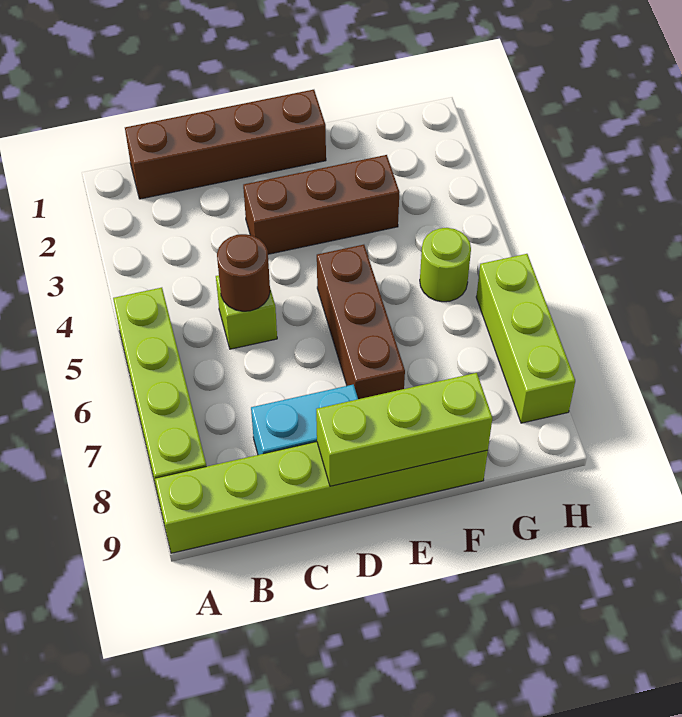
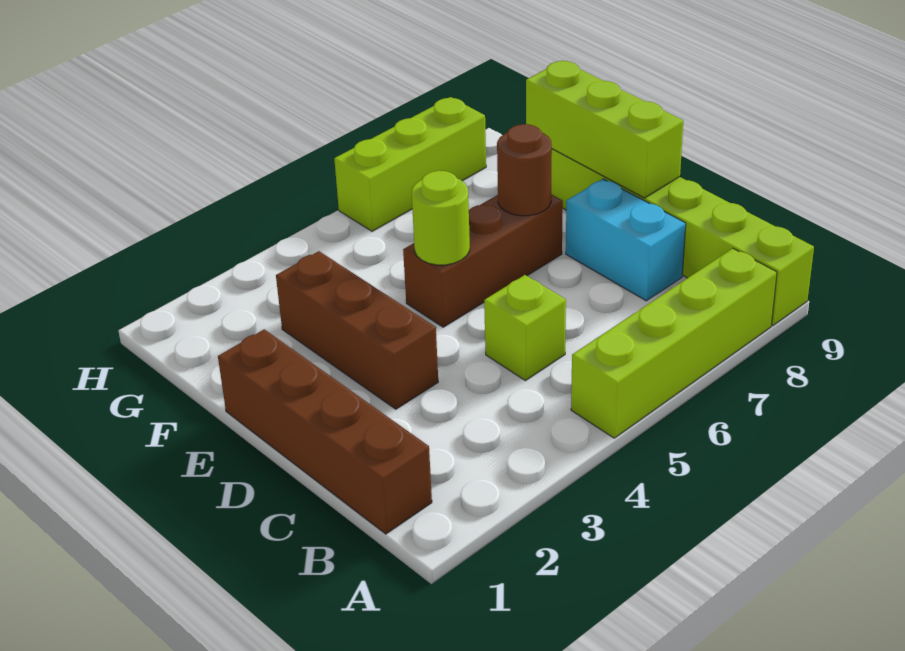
brown round brick C5 level 2 -> brown round brick E7 level 2
lime round brick G5 level 1 -> lime round brick E5 level 2

